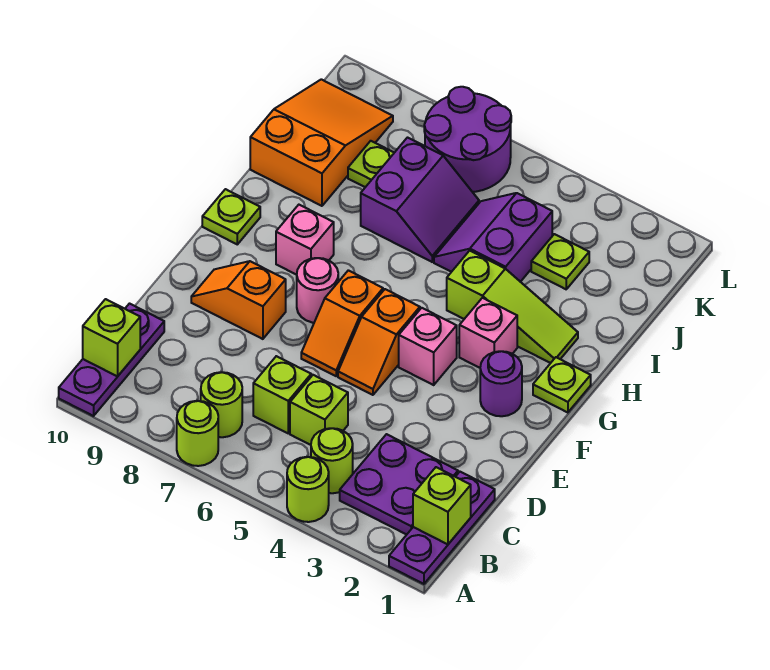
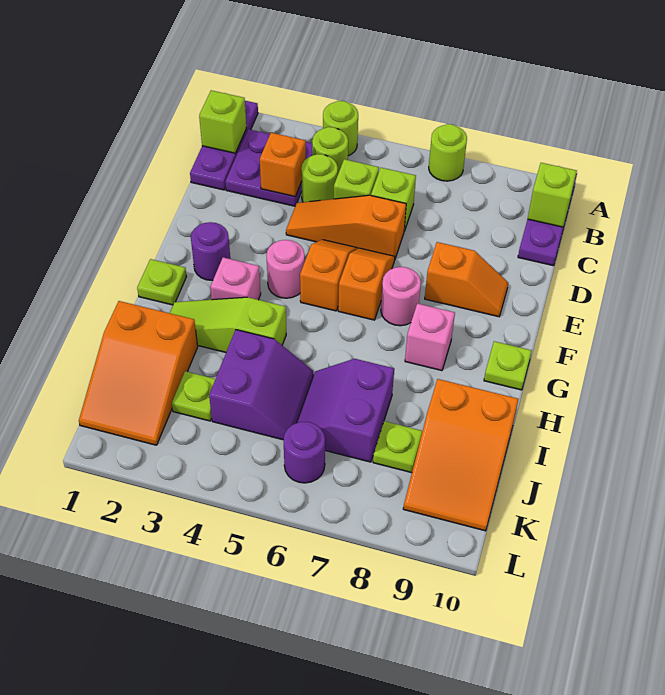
lime round brick B7 level 1 -> lime round brick C4 level 1
none -> orange brick C3 level 2
none -> orange slope D4:D6 level 1 top 6
pink brick F4 level 1 -> pink round brick F4 level 1
none -> orange slope I1:K2 level 1 top I
purple round brick K6:L7 level 1 -> purple round brick K6 level 1

